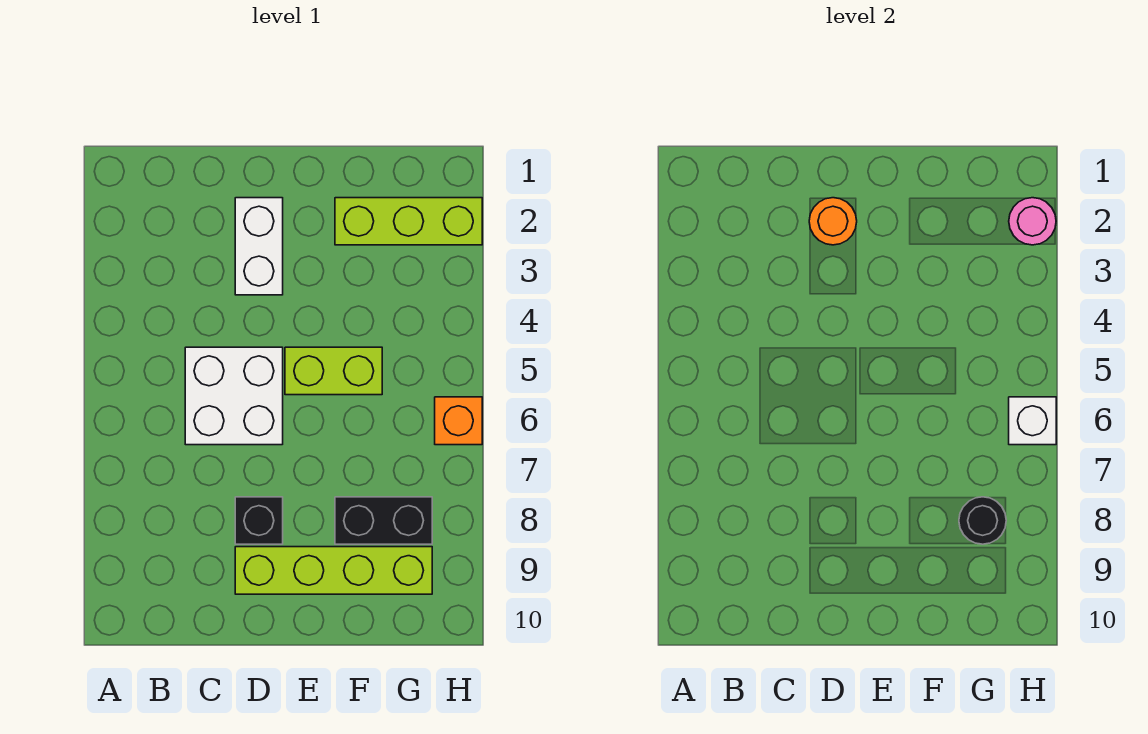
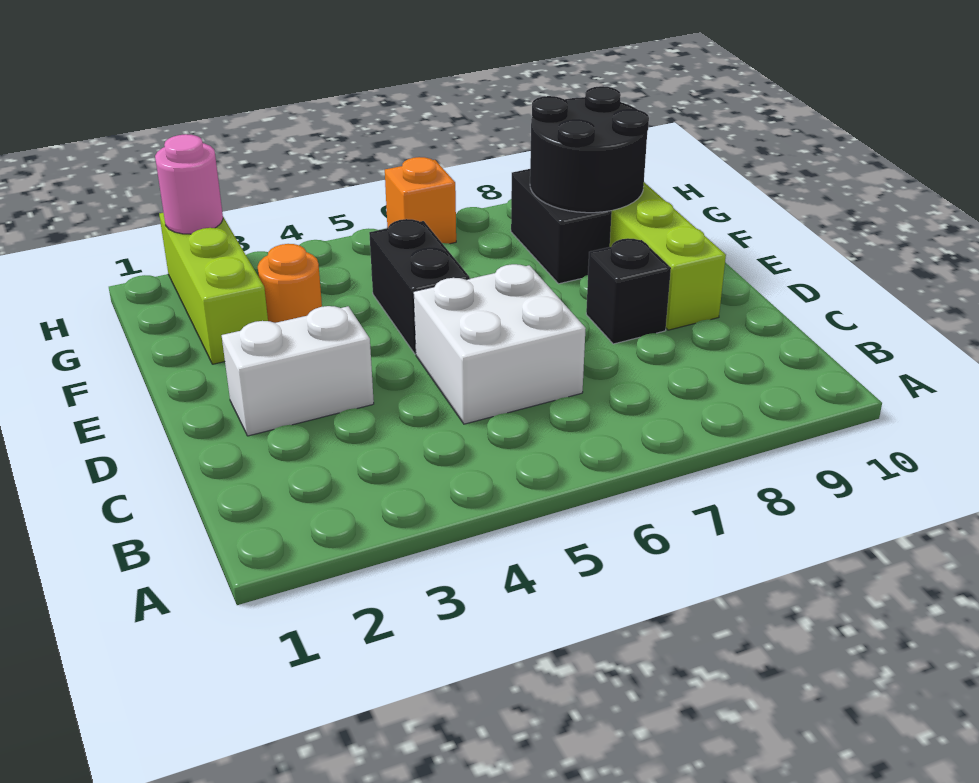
orange round brick D2 level 2 -> orange round brick F3 level 1
lime brick E5:F5 level 1 -> black brick E5:F5 level 1
black round brick G8 level 2 -> black round brick F8:G9 level 2
white brick H6 level 2 -> none

